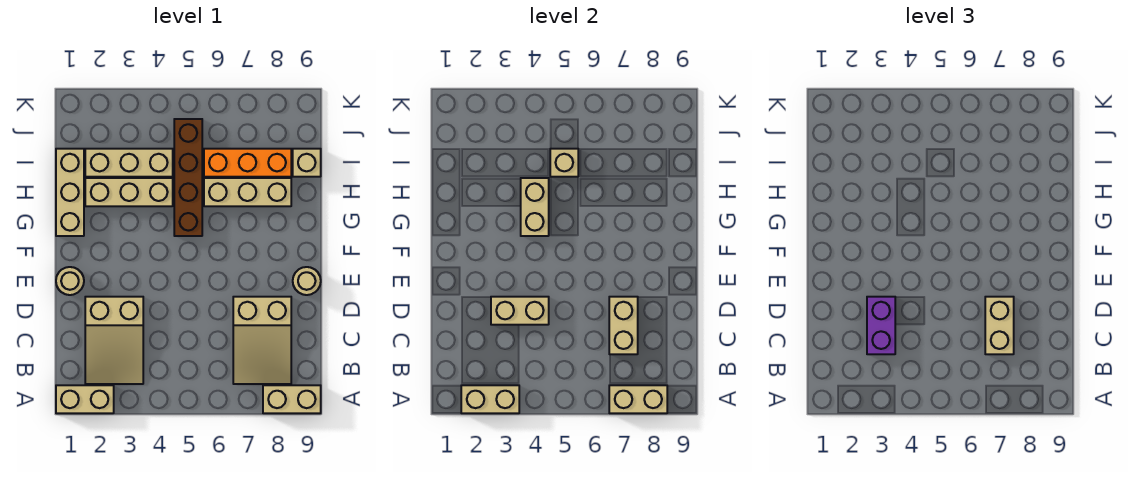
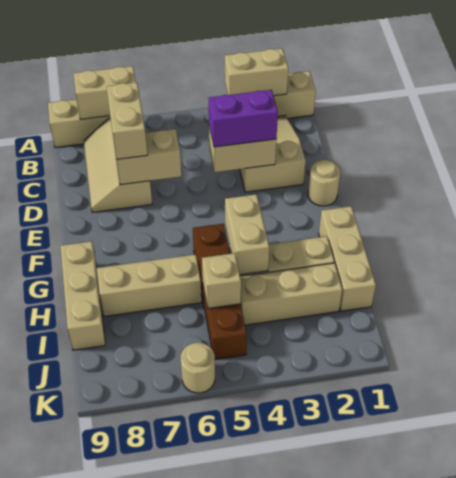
tan slope B7:D8 level 1 top D -> tan slope B7:D8 level 1 top 7
purple brick C3:D3 level 3 -> purple brick D3:D4 level 3
tan brick C7:D7 level 2 -> tan brick D6:D7 level 2
tan round brick E9 level 1 -> tan round brick K6 level 1
orange brick I6:I8 level 1 -> none
tan brick I9 level 1 -> tan brick G9:I9 level 1

